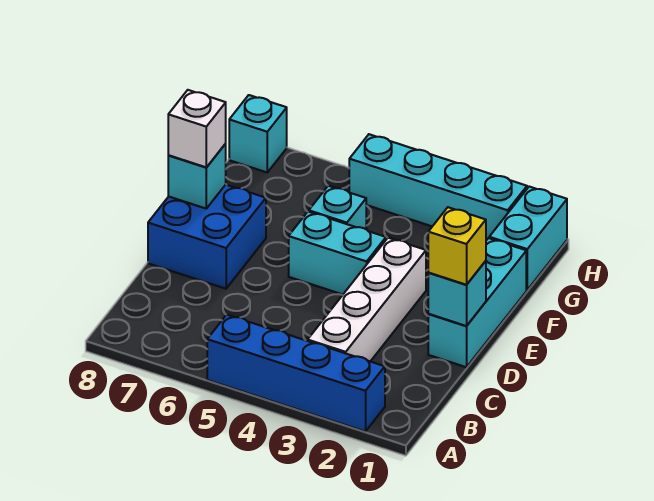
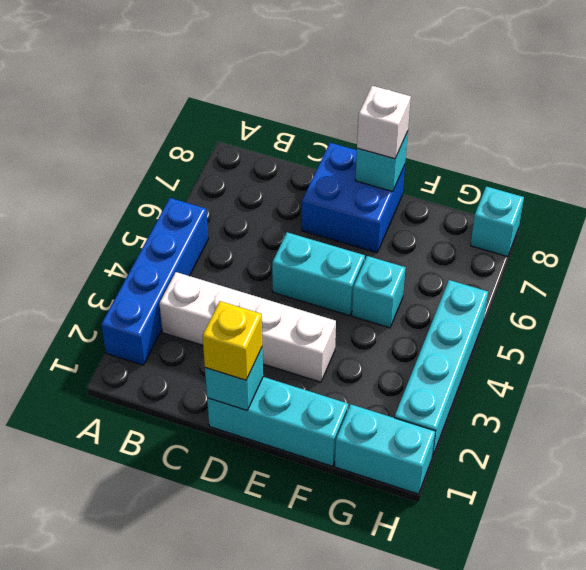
cyan brick E4:E5 level 1 -> cyan brick D5:E5 level 1

